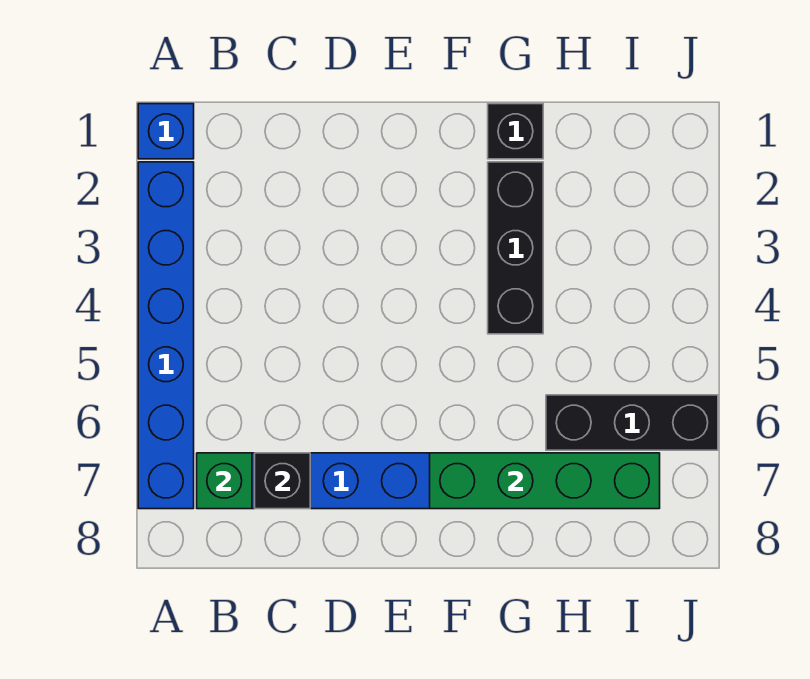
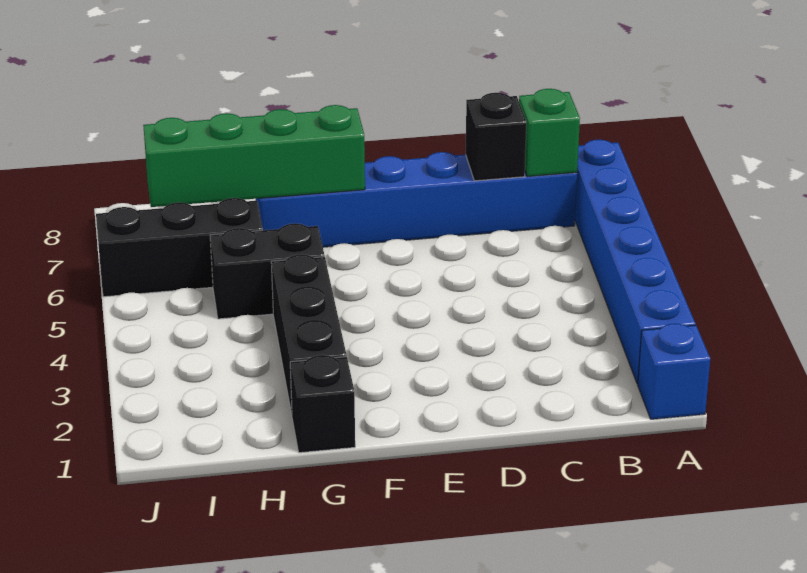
none -> black brick G5:H5 level 1

